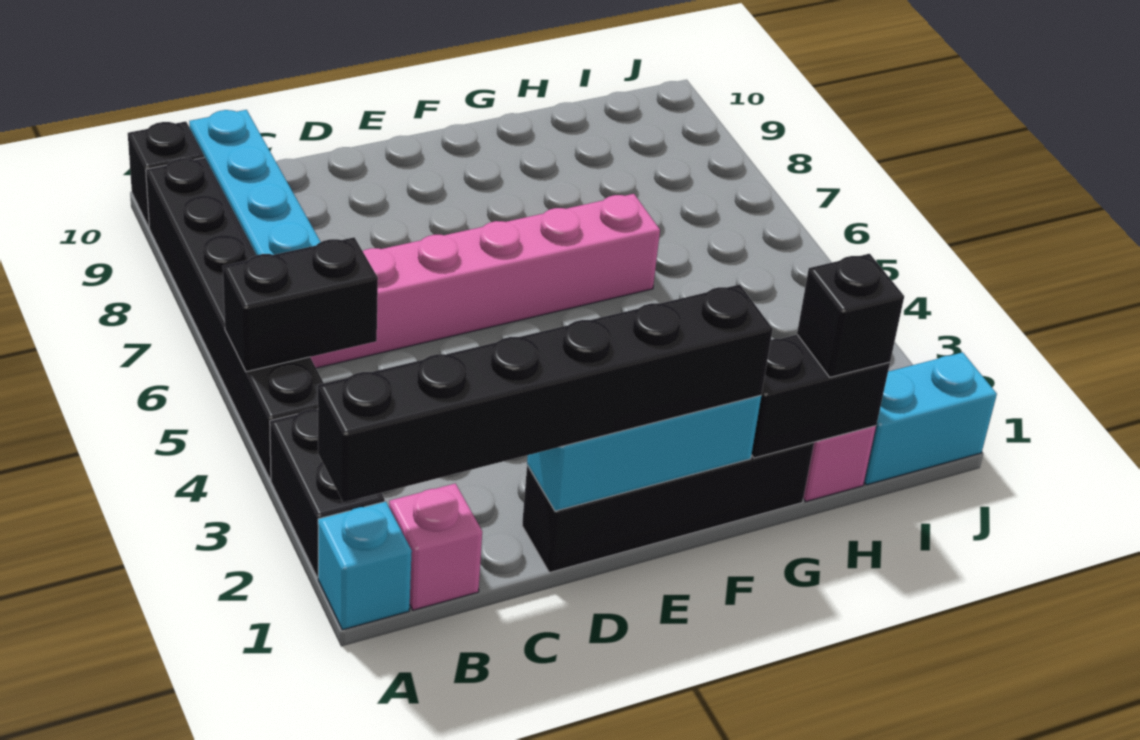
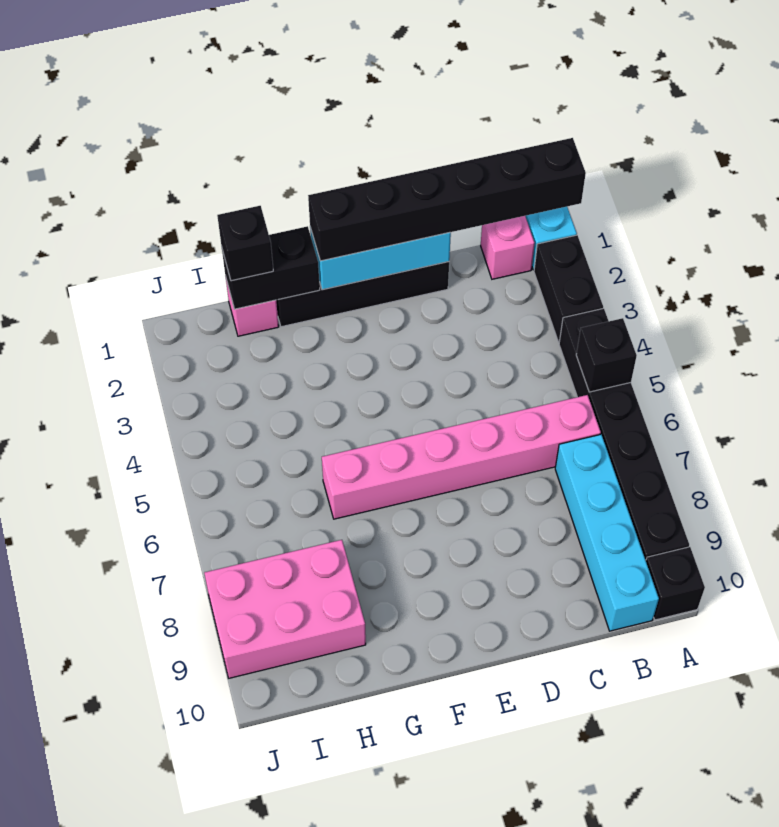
black brick A5:B5 level 2 -> black brick A5 level 2
none -> pink brick H8:J9 level 1
cyan brick I1:J1 level 1 -> none

